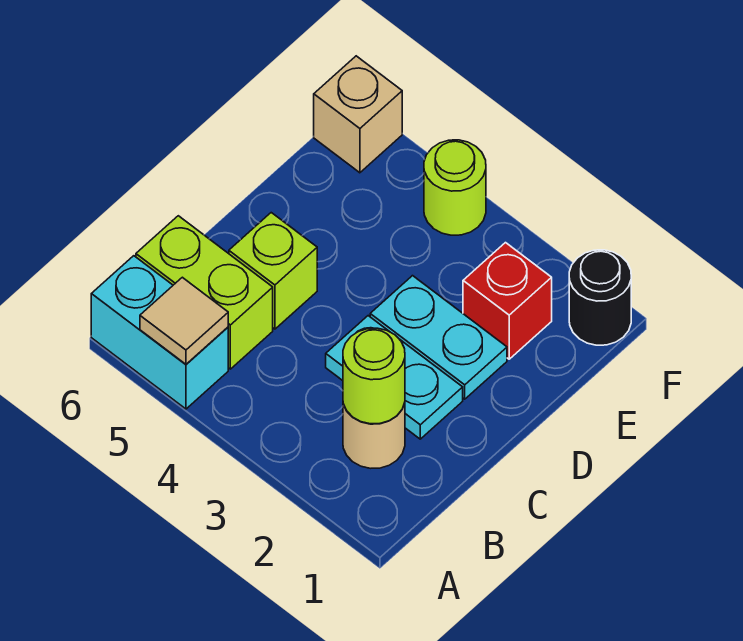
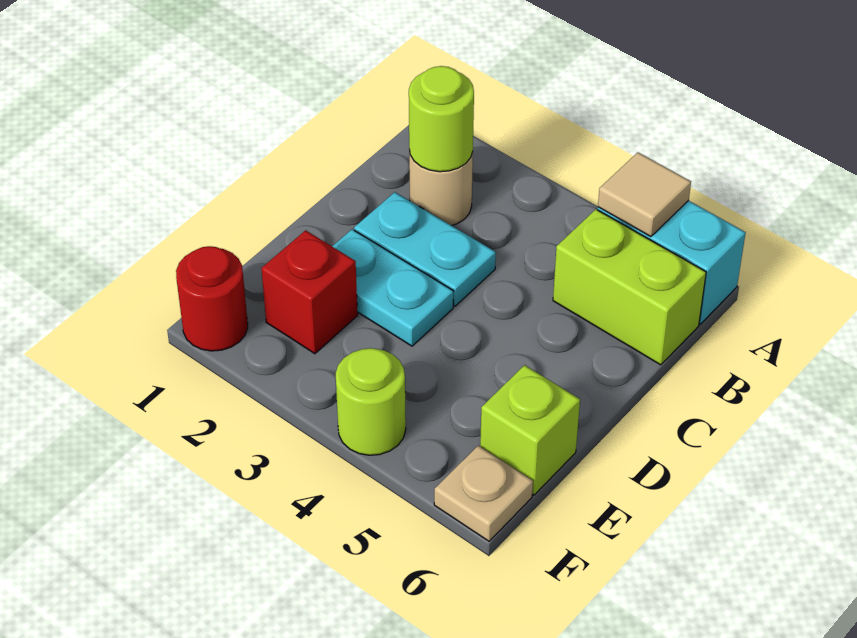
lime brick C5 level 1 -> lime brick E6 level 1
black round brick F1 level 1 -> red round brick F1 level 1
tan brick F6 level 1 -> tan plate F6 level 1

